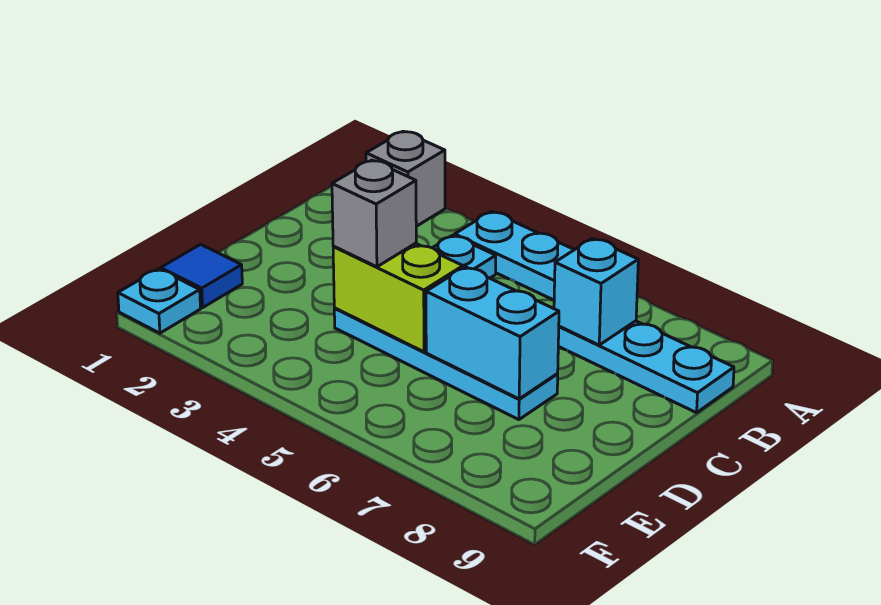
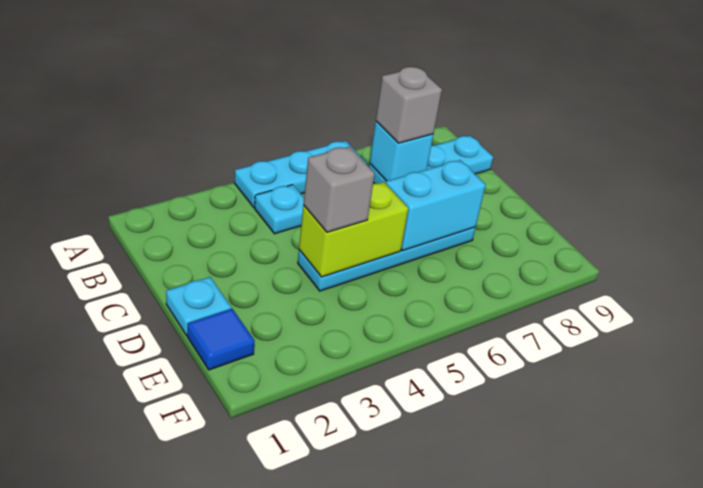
grey brick A2 level 1 -> grey brick B7 level 3
cyan plate F1 level 1 -> cyan plate D1 level 1

